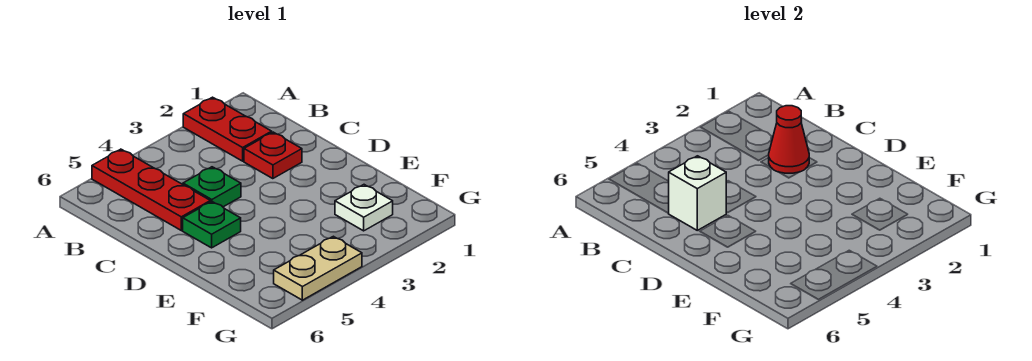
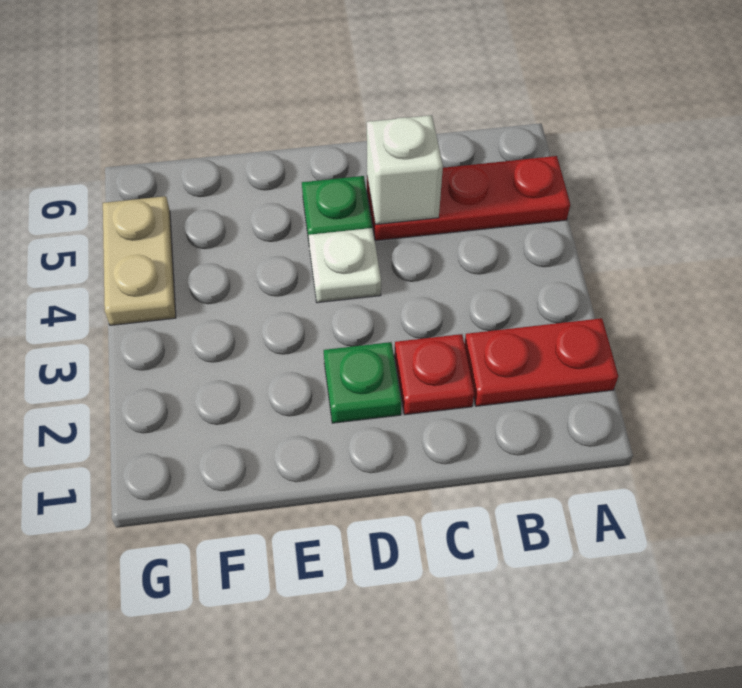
red cone C2 level 2 -> none
green plate C4 level 1 -> green plate D2 level 1
white plate F2 level 1 -> white plate D4 level 1

